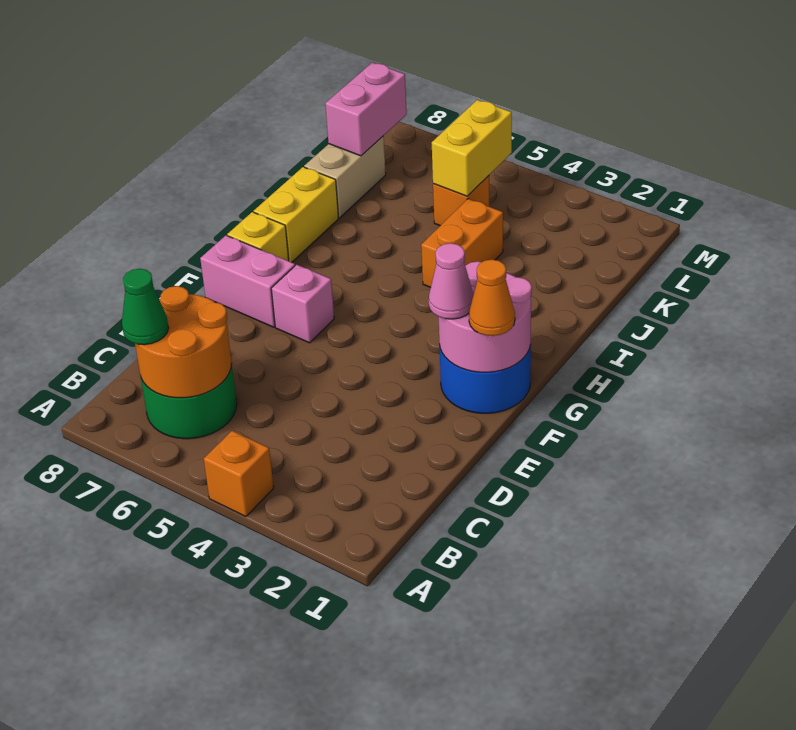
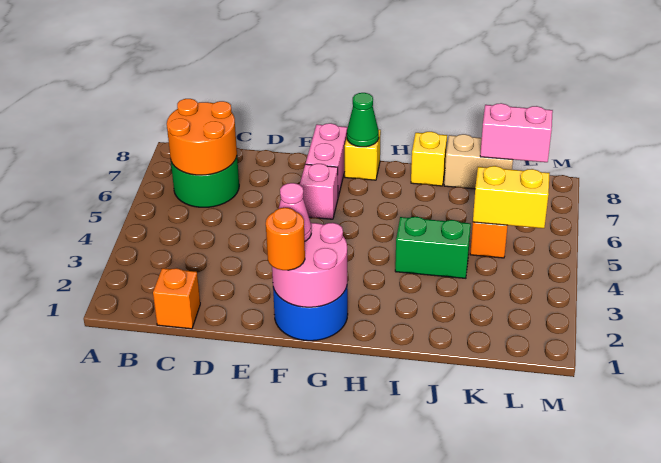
orange brick A4 level 1 -> orange brick C1 level 1
green cone B7 level 3 -> green cone G8 level 2
orange cone F1 level 3 -> orange round brick F1 level 3
yellow brick H8:I8 level 1 -> yellow brick I8 level 1
orange brick I4:J4 level 1 -> green brick I4:J4 level 1

